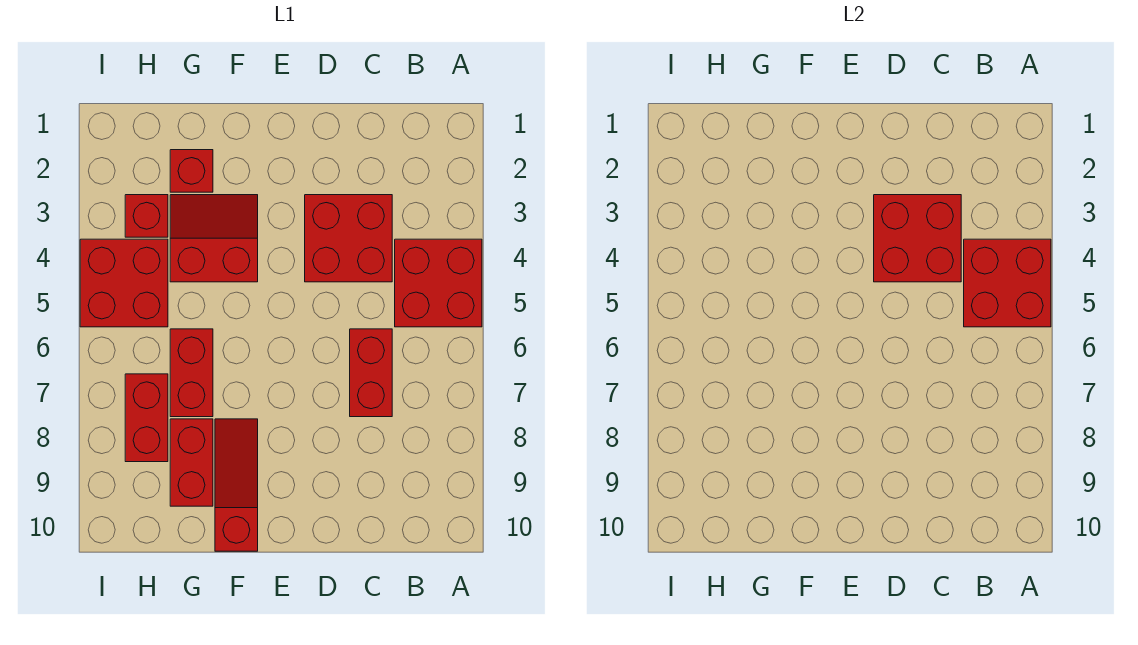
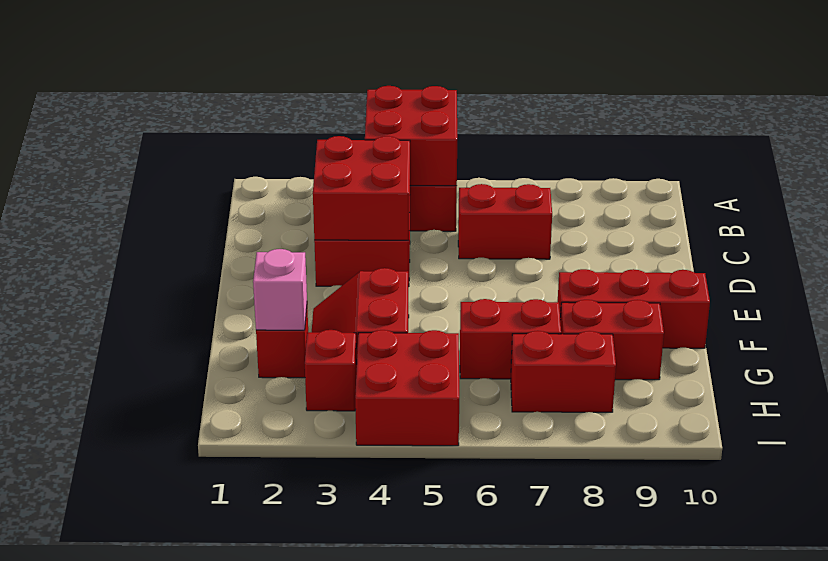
red slope F8:F10 level 1 top 10 -> red brick F8:F10 level 1
none -> pink brick G2 level 2

